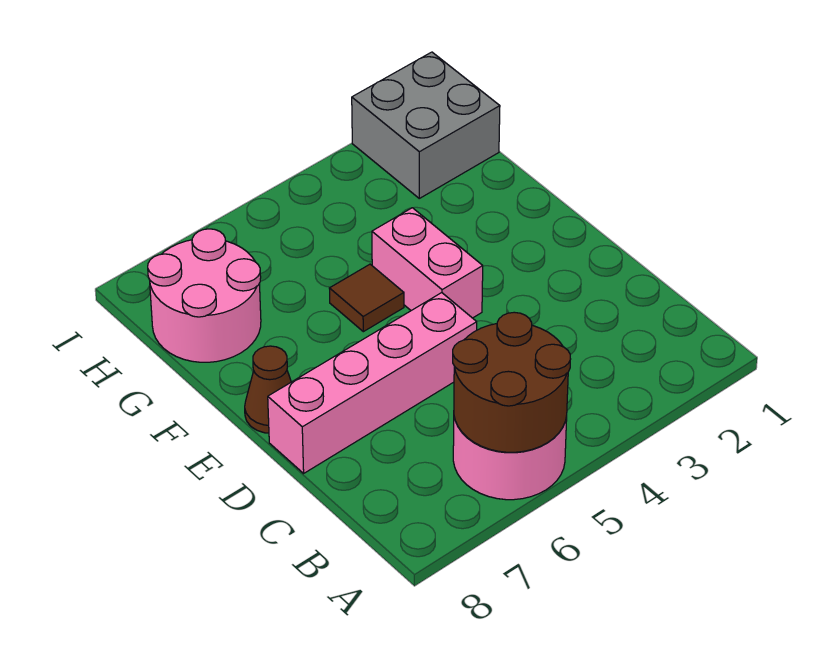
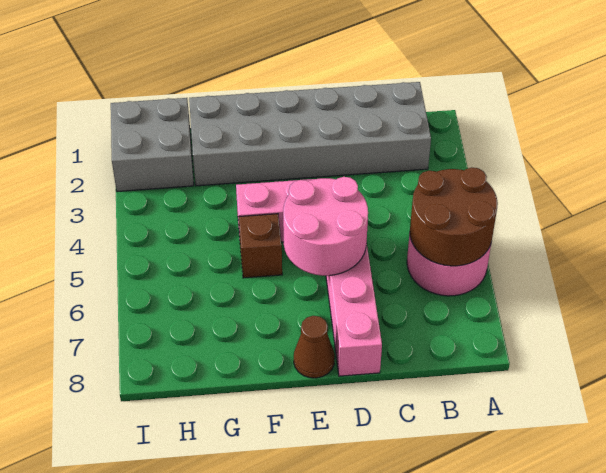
none -> grey brick B1:G2 level 1
brown tile F5 level 1 -> brown brick F5 level 1
pink round brick G7:H8 level 1 -> pink round brick D5:E6 level 2

